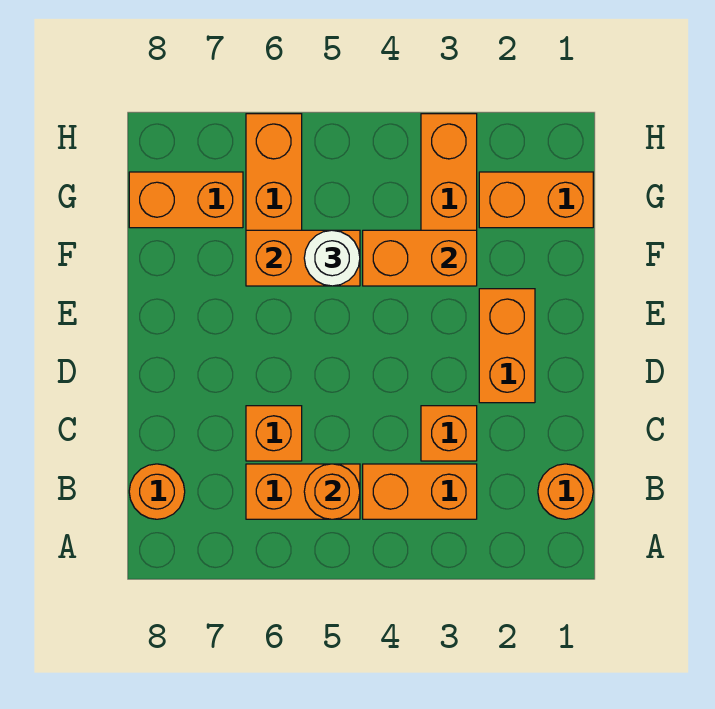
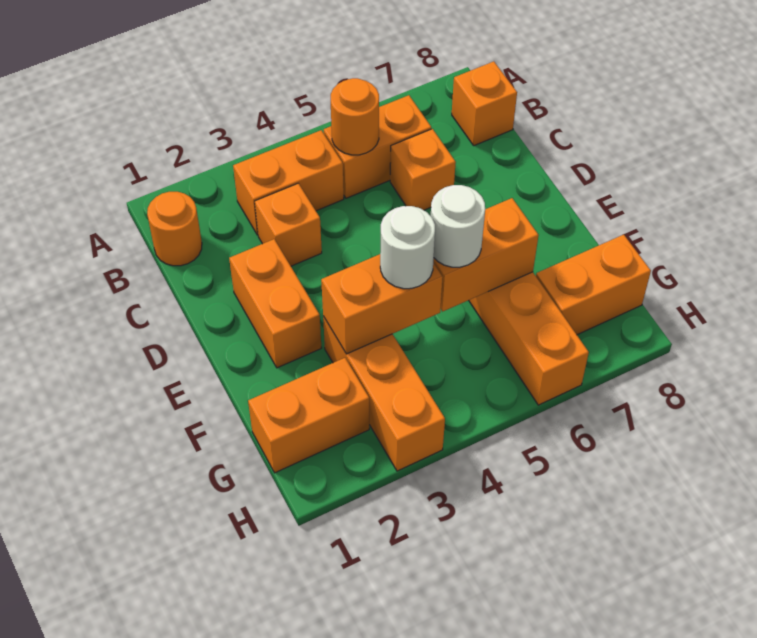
orange round brick B8 level 1 -> orange brick B8 level 1
none -> white round brick F4 level 3

